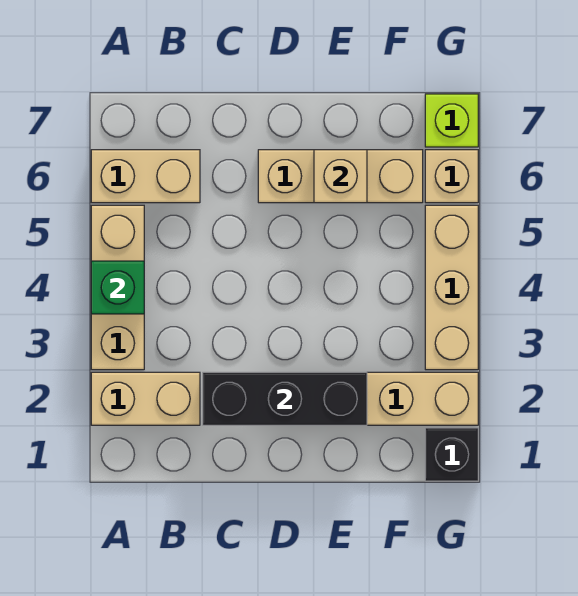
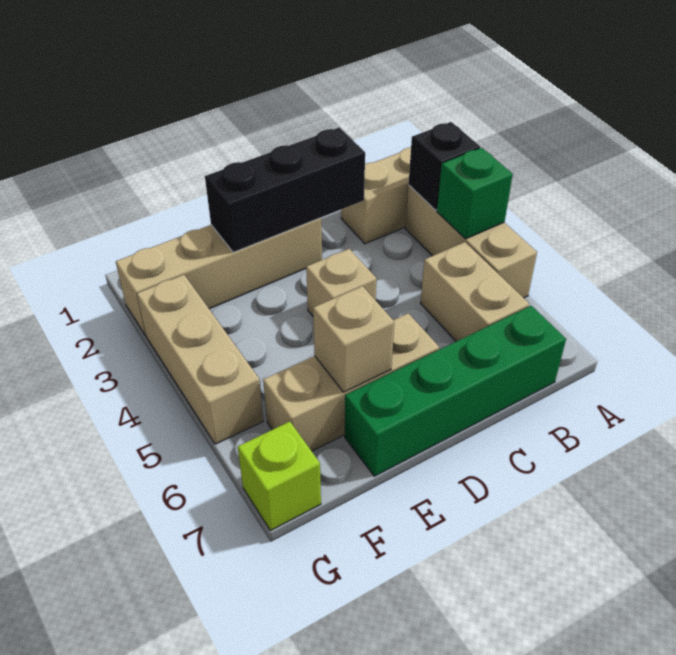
tan brick A6:B6 level 1 -> tan brick B5:B6 level 1
none -> green brick B7:E7 level 1
black brick G1 level 1 -> black brick A3 level 2
tan brick G6 level 1 -> tan brick D4 level 1

